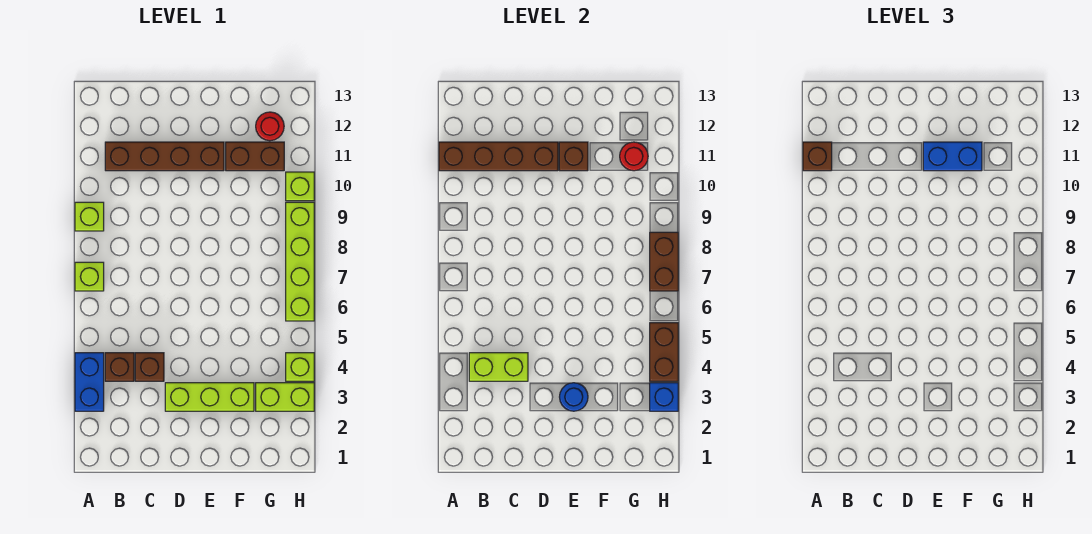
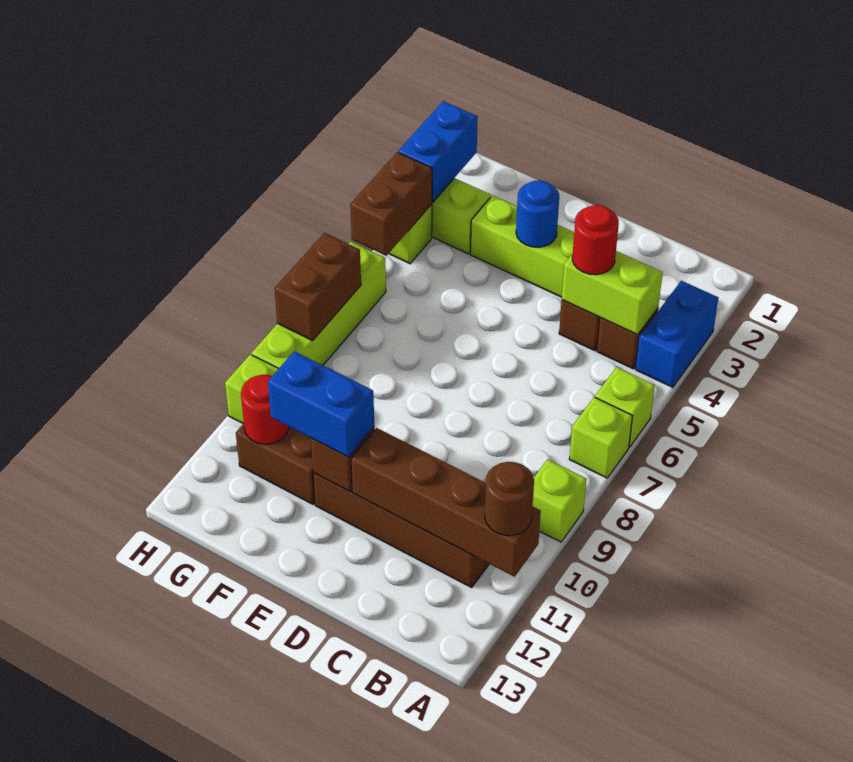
none -> lime brick A6 level 1
brown brick A11 level 3 -> brown round brick A11 level 3
red round brick G12 level 1 -> red round brick C4 level 3
blue brick H3 level 2 -> blue brick H2:H3 level 2

